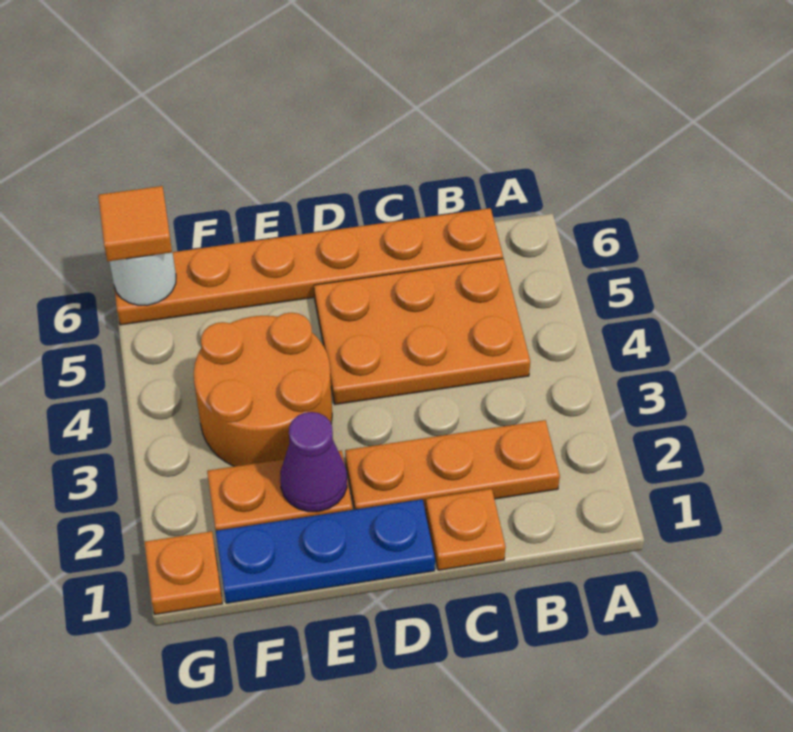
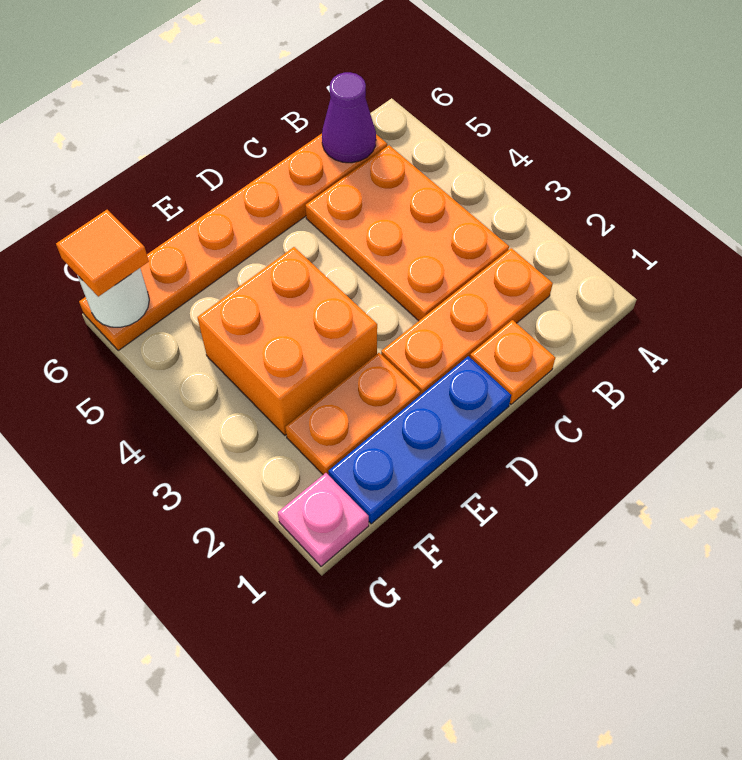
orange plate B4:D5 level 1 -> orange plate B3:C5 level 1
purple cone E2 level 2 -> purple cone B6 level 2
orange round brick E3:F4 level 1 -> orange brick E3:F4 level 1
orange plate G1 level 1 -> pink plate G1 level 1

